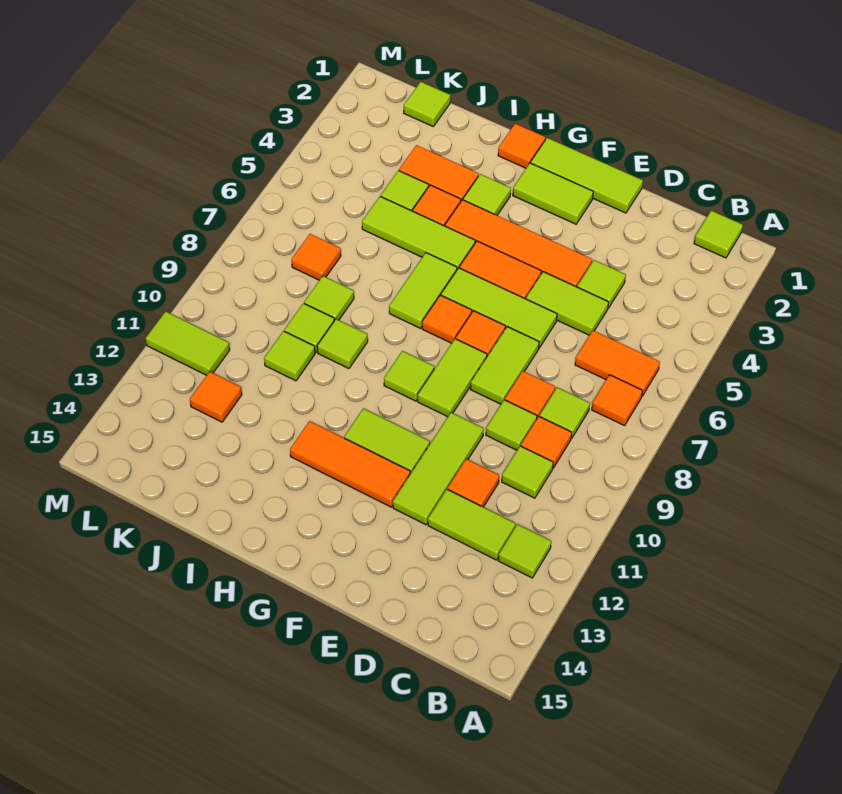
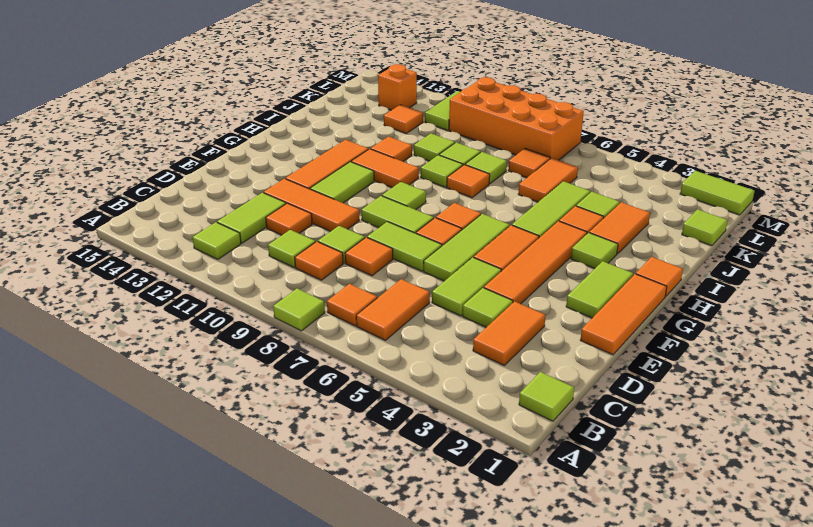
none -> orange tile C3:D3 level 1
lime tile C8 level 1 -> lime tile A8 level 1
lime tile E1:G1 level 1 -> orange tile E1:G1 level 1
lime tile E10:E12 level 1 -> orange tile E10:E12 level 1
lime tile H6:H7 level 1 -> lime tile M1:M2 level 1
none -> orange tile H10:H11 level 1
none -> orange tile I8 level 1
none -> orange tile I11 level 1
none -> orange tile J6:K6 level 1
none -> orange brick L7:M10 level 1
none -> orange brick L13 level 1

